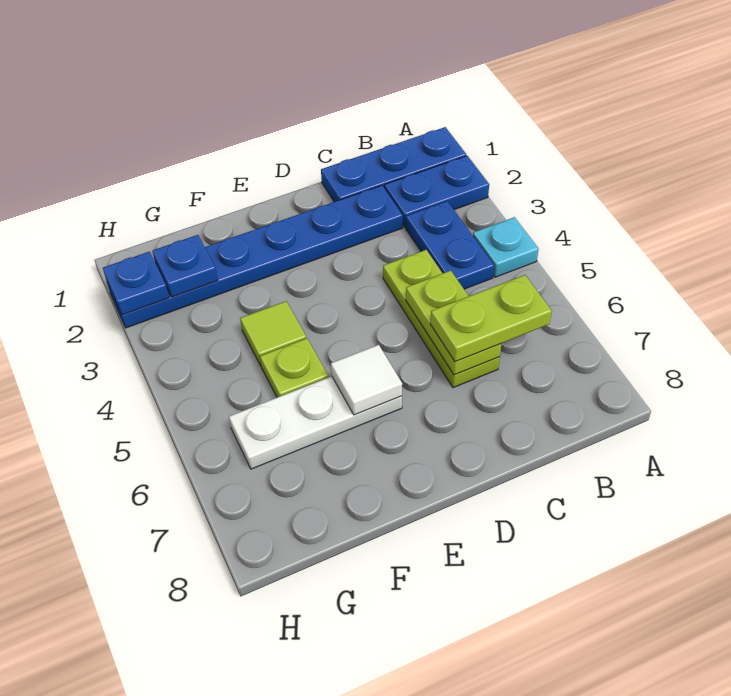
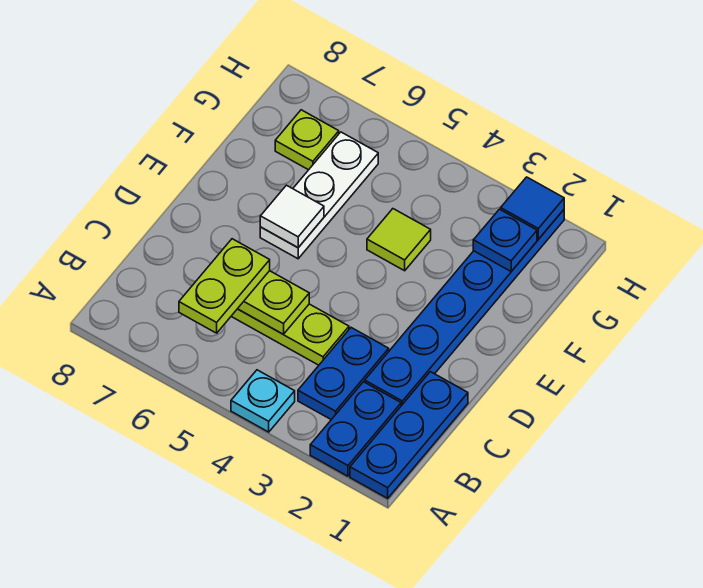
blue plate B3:B4 level 1 -> blue plate B3:C3 level 1
lime plate F5 level 1 -> lime plate G7 level 1
blue plate H2 level 2 -> blue tile H2 level 2

